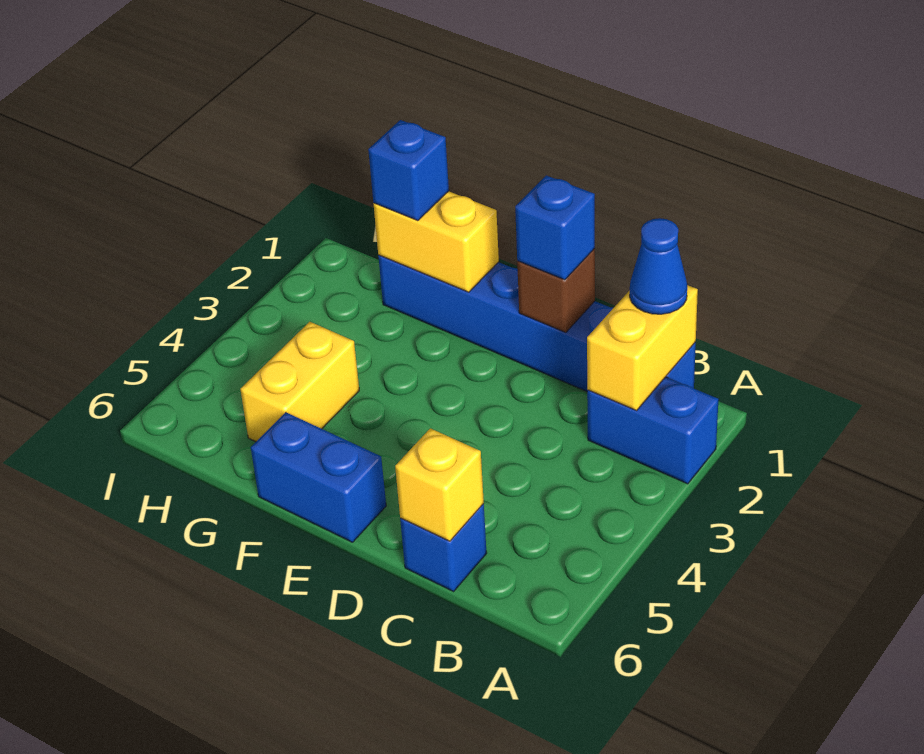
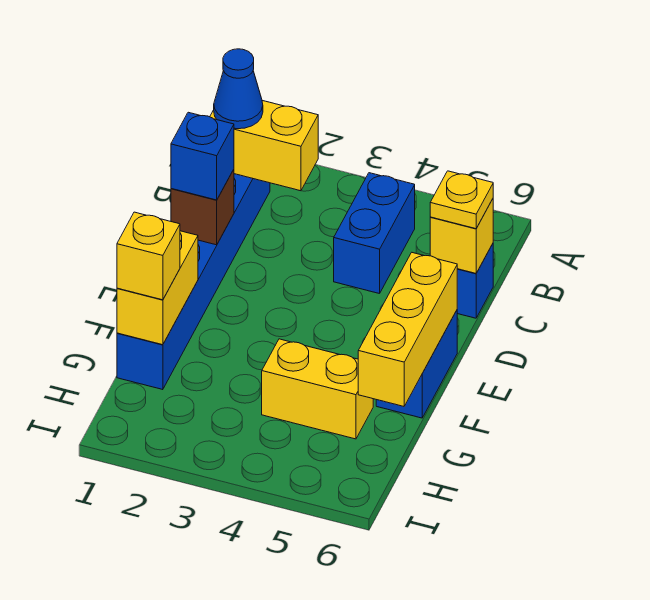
blue brick A2:B2 level 1 -> blue brick B4:C4 level 1
none -> yellow plate C6 level 3
none -> yellow brick E6:G6 level 2
blue brick G1 level 3 -> yellow brick G1 level 3

